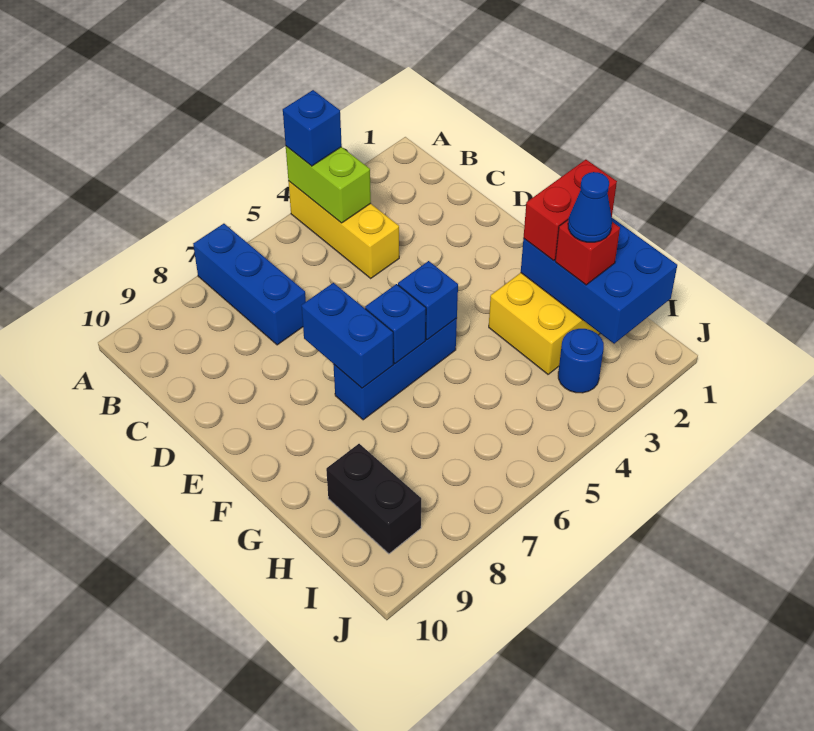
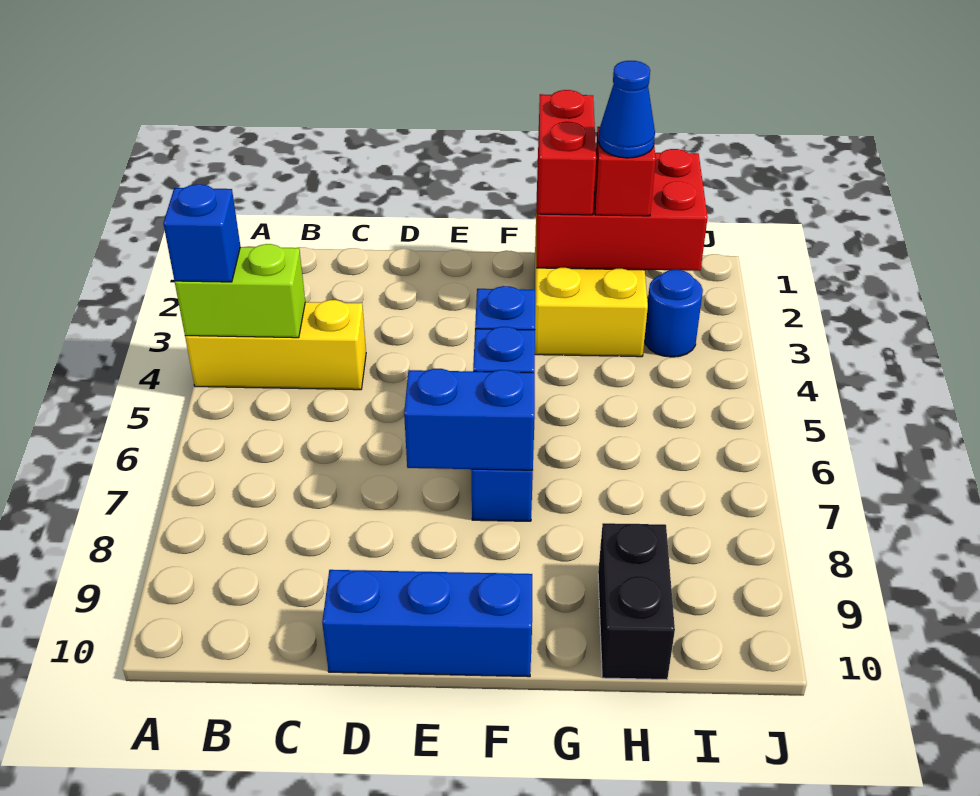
blue brick A7:C7 level 1 -> blue brick D10:F10 level 1
blue brick G1:I2 level 2 -> red brick G1:I2 level 2
black brick H9:I9 level 1 -> black brick H9:H10 level 1

